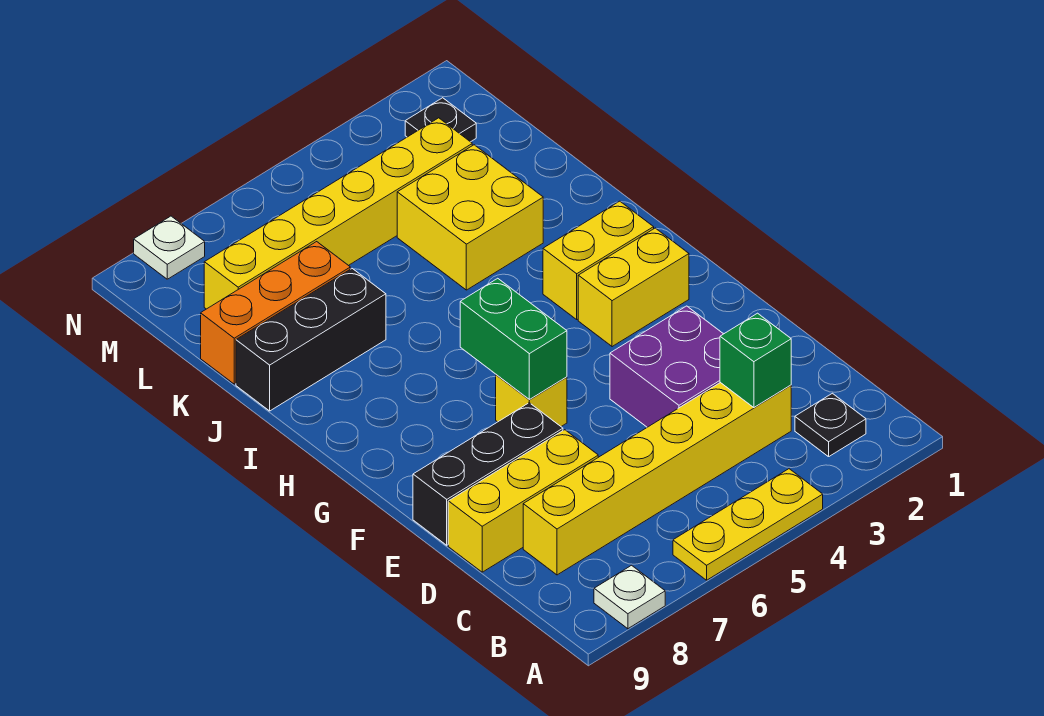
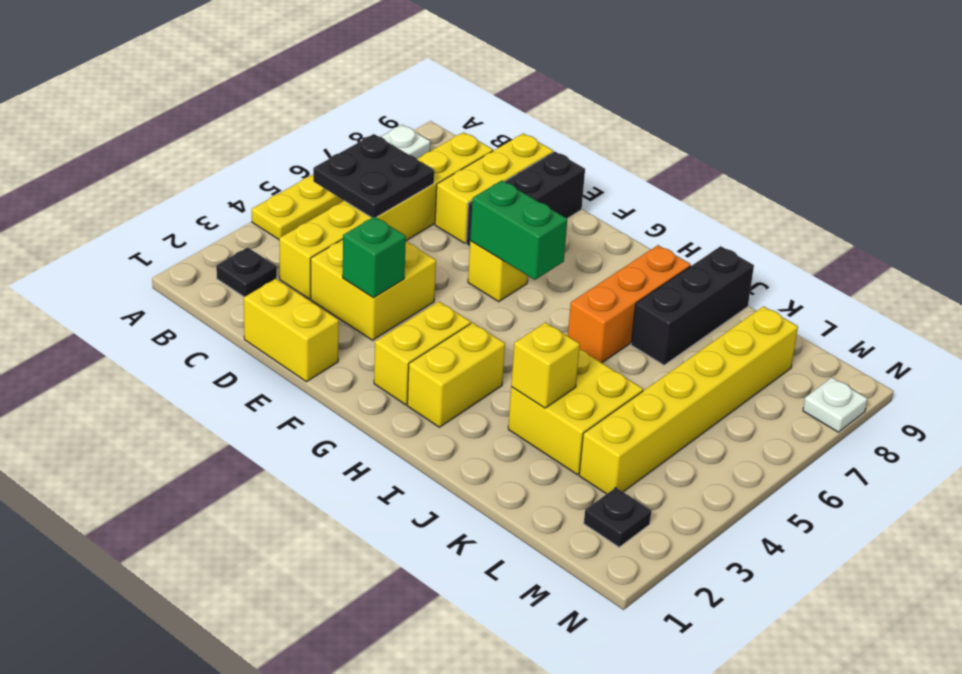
none -> black plate B5:C6 level 2
green brick C3 level 2 -> green brick E3 level 2
none -> yellow brick D1:E1 level 1
purple brick D3:E4 level 1 -> yellow brick D3:E4 level 1
none -> yellow brick J3 level 2
orange brick K7:K9 level 1 -> orange brick I6:I8 level 1

